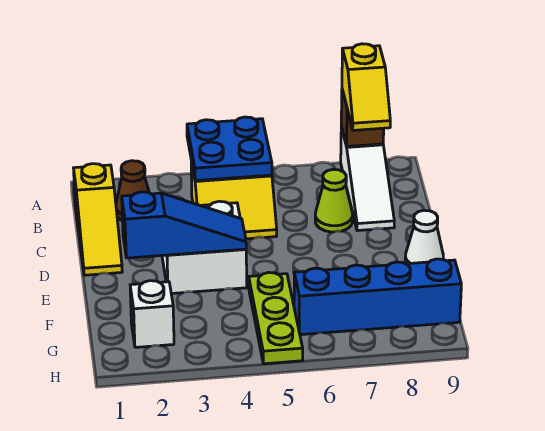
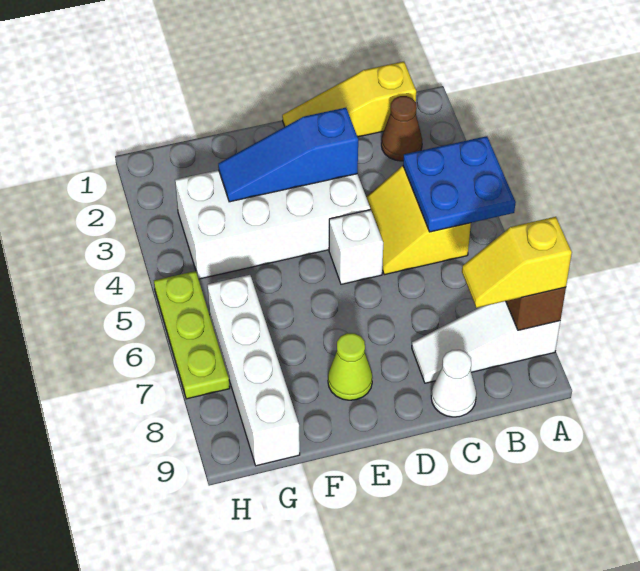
lime cone C7 level 1 -> lime cone E8 level 1
white brick D3:E4 level 1 -> white brick D3:G4 level 1
blue slope E2:E4 level 2 top 2 -> blue slope D3:F3 level 2 top D
white cone E9 level 1 -> white cone C9 level 1
lime plate F5:H5 level 1 -> lime plate H5:H7 level 1
white brick G2 level 1 -> white brick D5 level 1
blue brick G6:G9 level 1 -> white brick G6:G9 level 1

